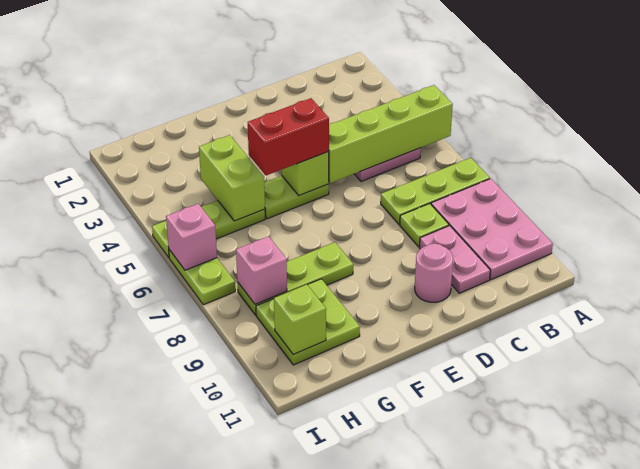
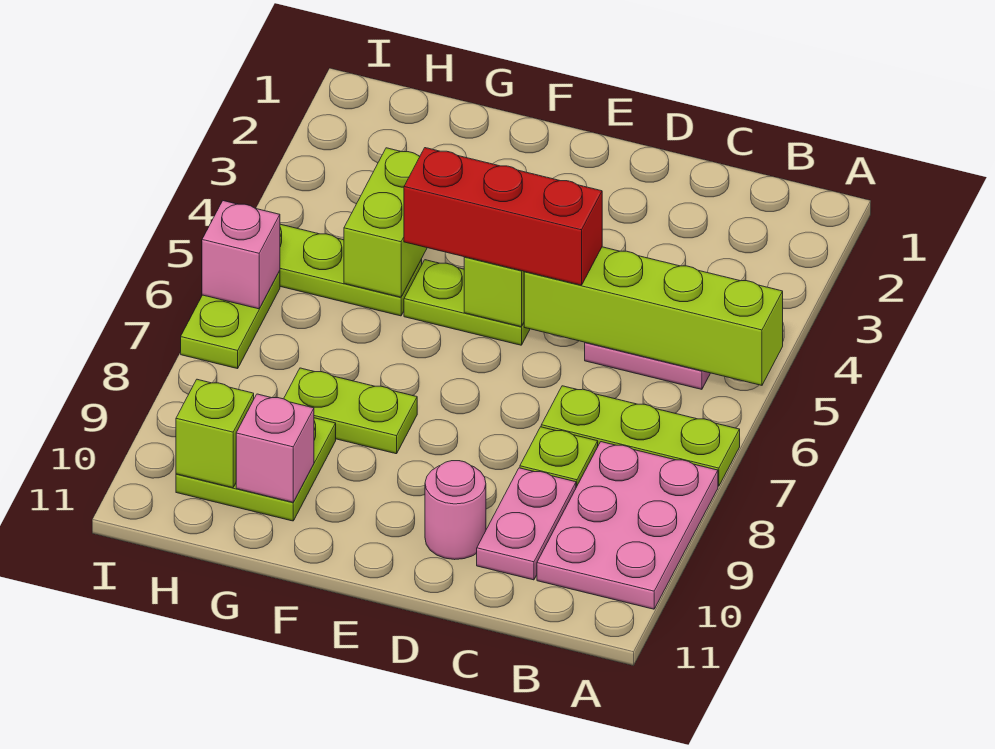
red brick E5:F5 level 3 -> red brick D5:F5 level 3
lime plate F8:H8 level 1 -> lime plate F8:G8 level 1
pink brick H8 level 2 -> pink brick G10 level 2

